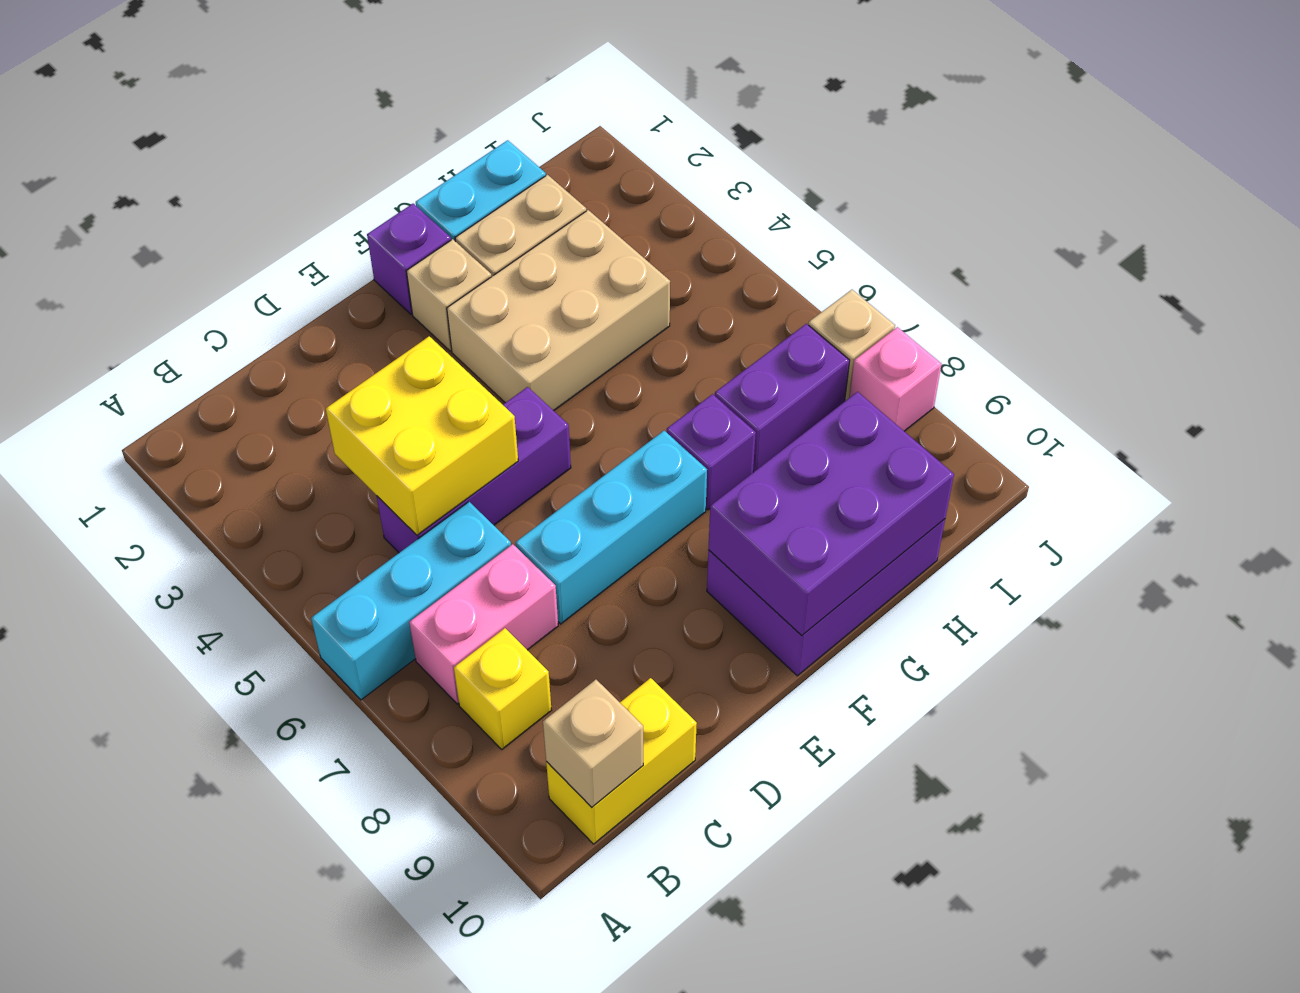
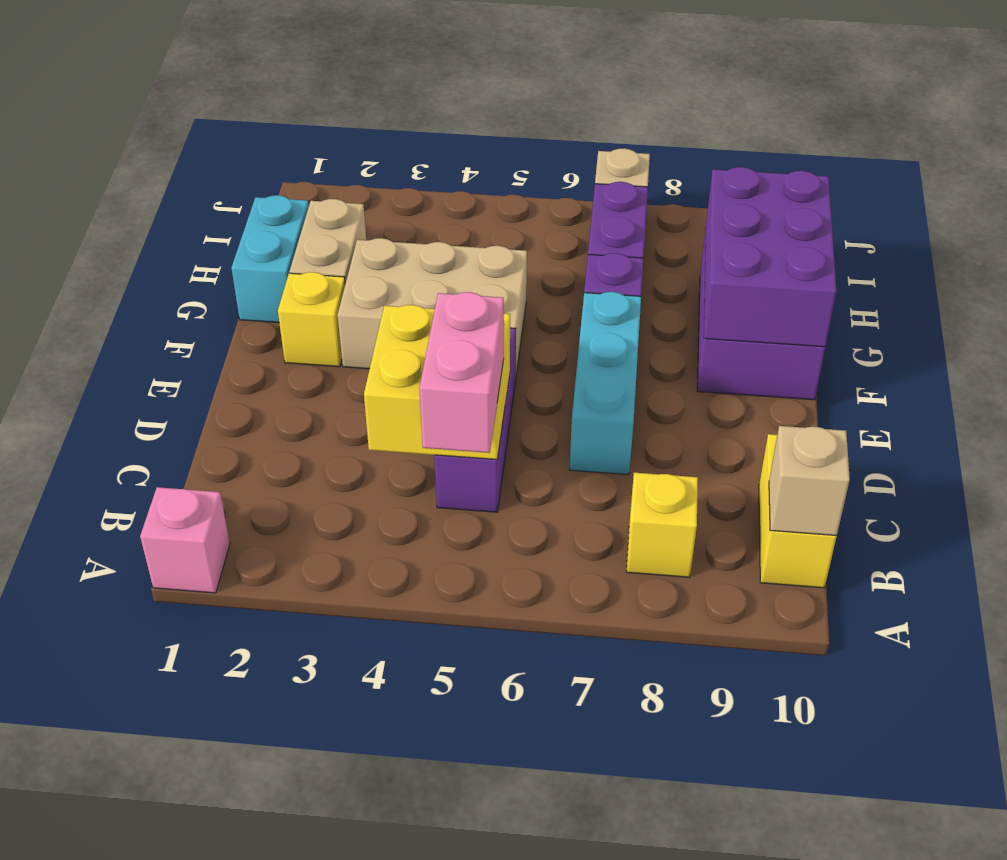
cyan brick A6:C6 level 1 -> none
pink brick B7:C7 level 1 -> pink brick B5:C5 level 3
purple brick F1 level 1 -> none
tan brick F2 level 1 -> yellow brick F2 level 1
tan brick F3:H4 level 1 -> tan brick F3:G5 level 1
pink brick J8 level 1 -> pink brick A1 level 1

